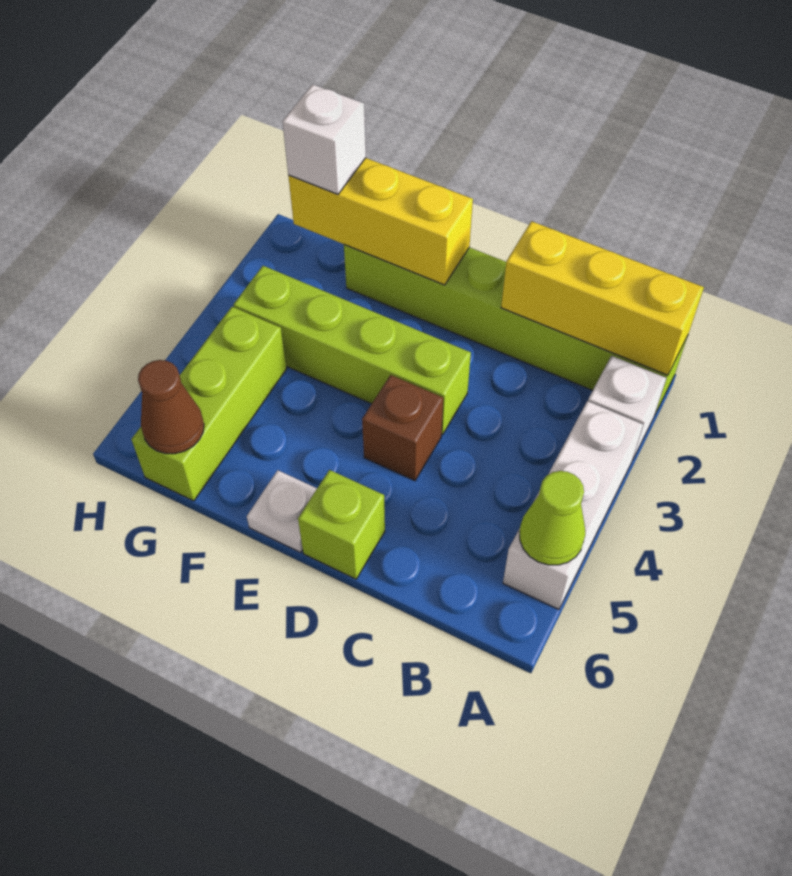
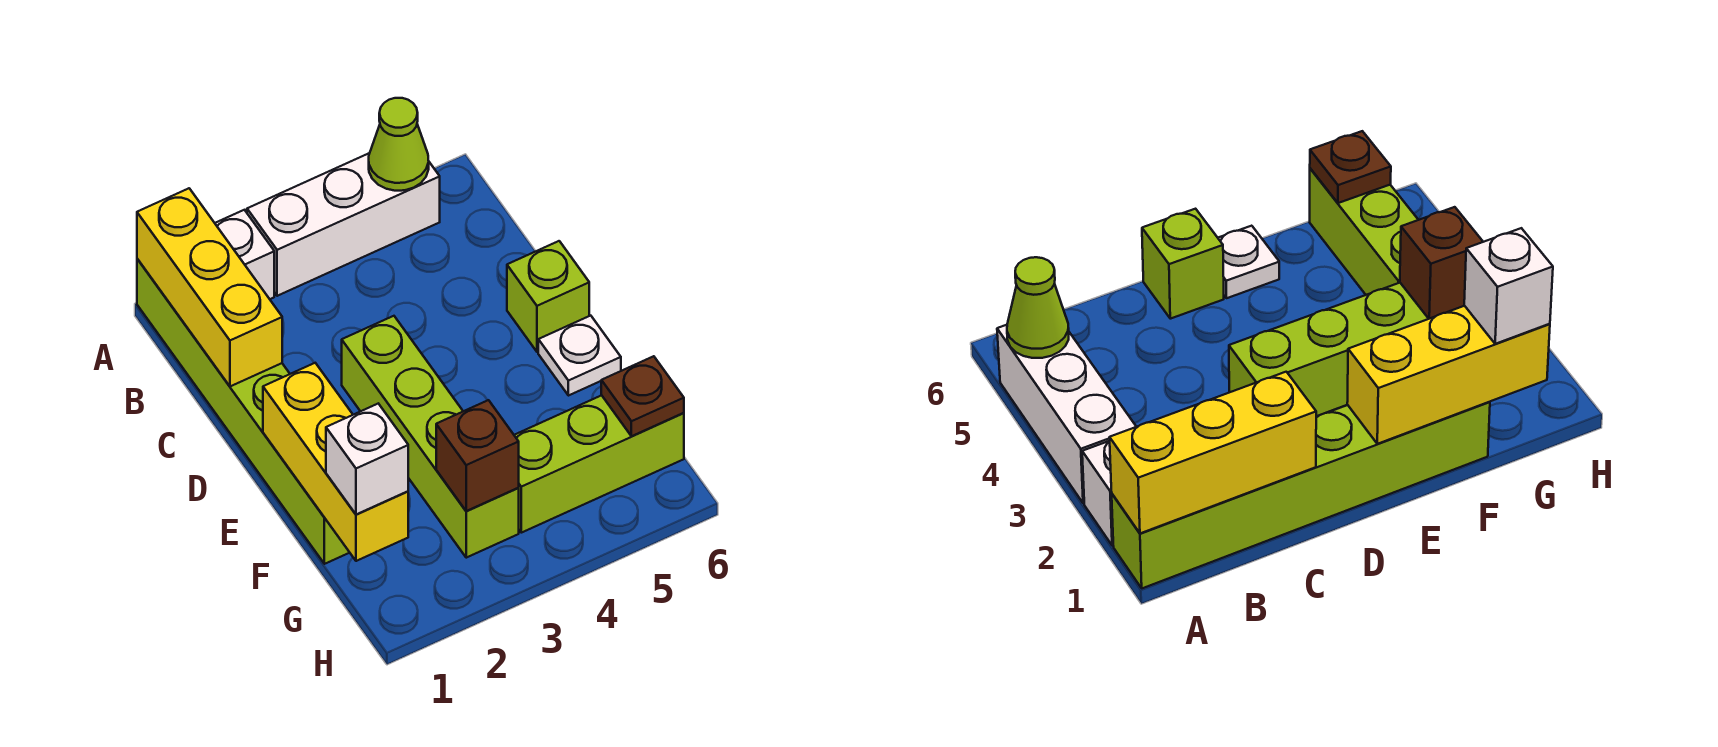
brown brick D4 level 1 -> brown brick G3 level 2
brown cone G6 level 2 -> brown plate G6 level 2

